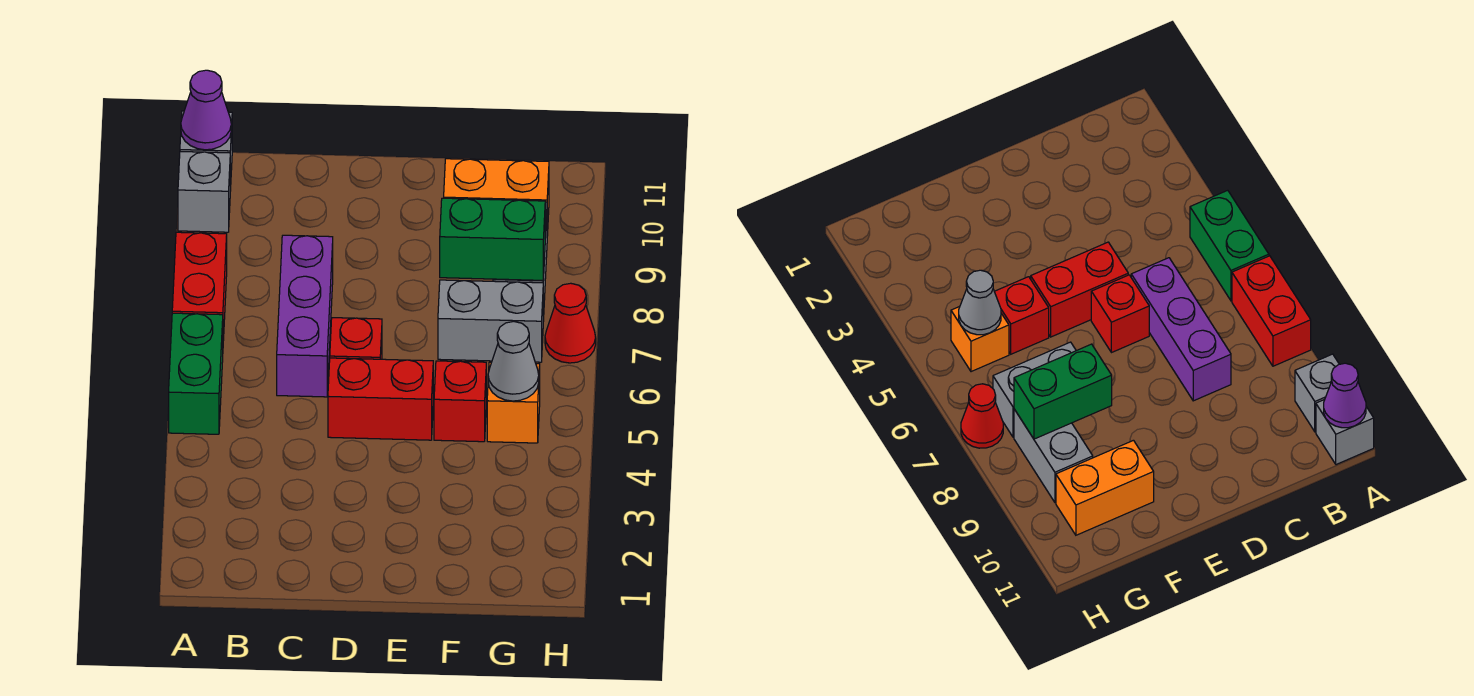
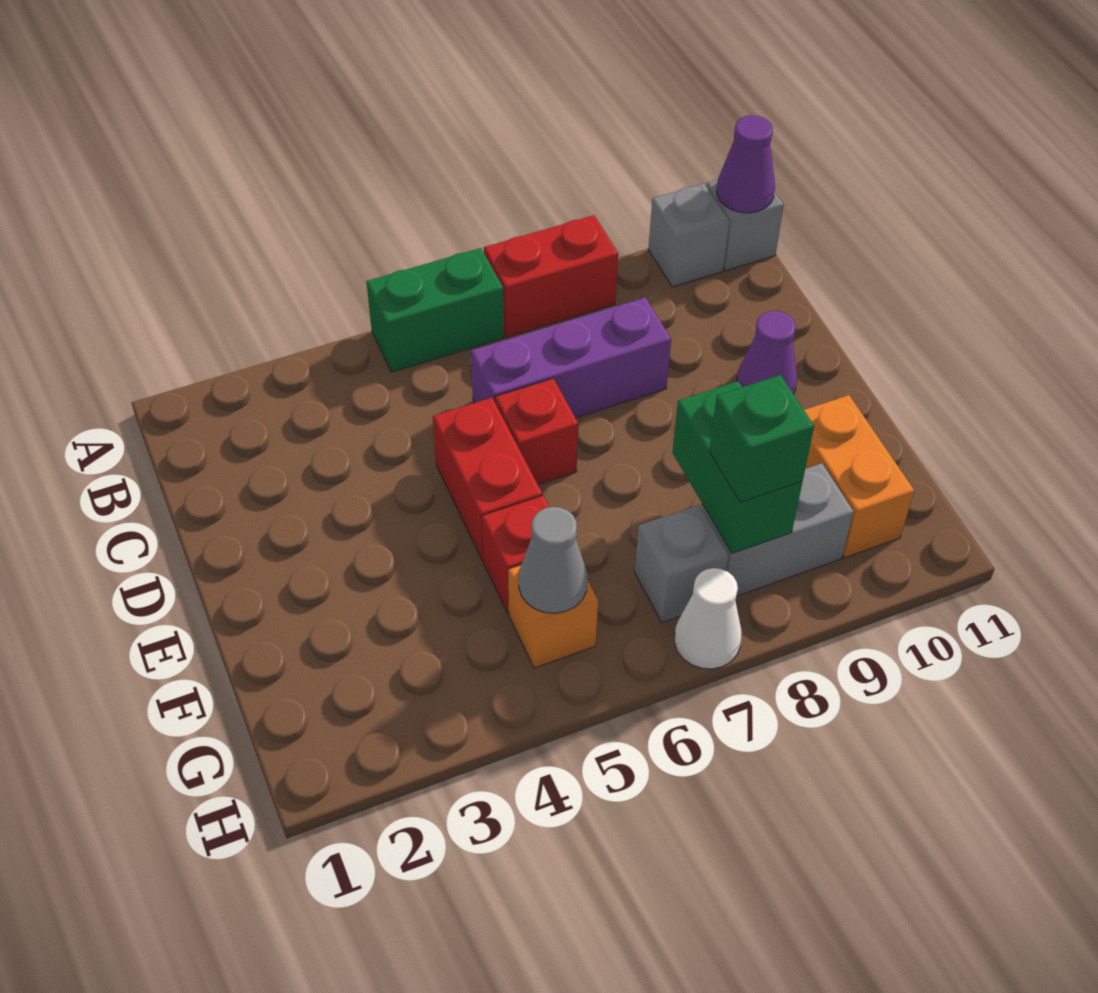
none -> purple cone D10 level 1
grey brick F7:G7 level 1 -> grey brick G7 level 1
none -> green brick G8 level 3
red cone H7 level 1 -> white cone H7 level 1

